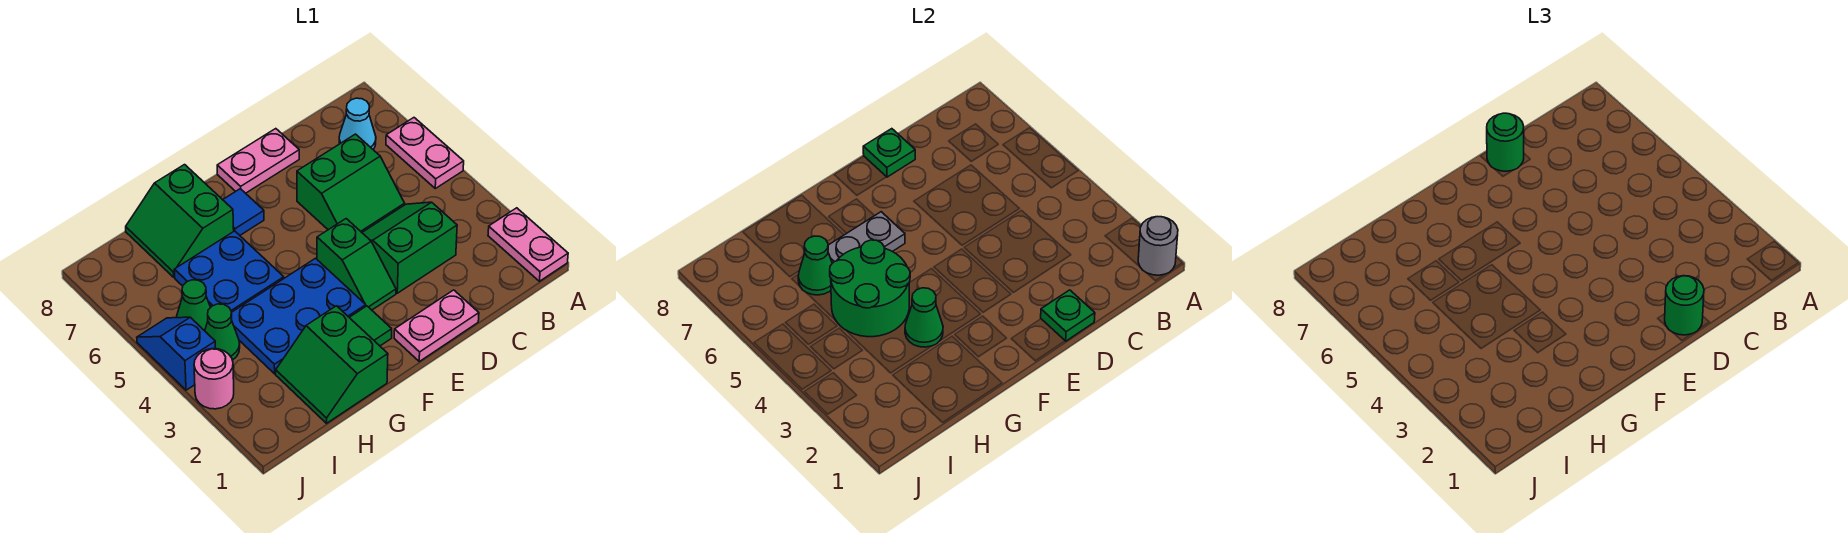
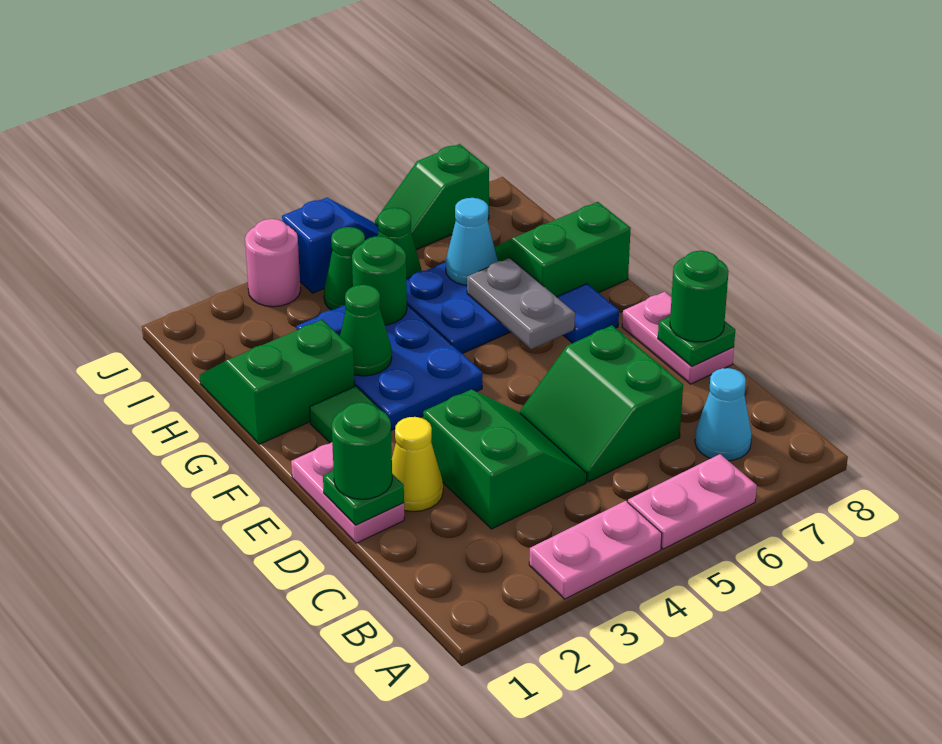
pink plate A1:A2 level 1 -> pink plate A3:A4 level 1
grey round brick A1 level 2 -> none
none -> yellow cone D2 level 1
green slope E3:E4 level 1 top 4 -> green slope J6:J7 level 1 top 7
green round brick G4:H5 level 2 -> green round brick H4 level 2
green cone H6 level 2 -> cyan cone H6 level 2

